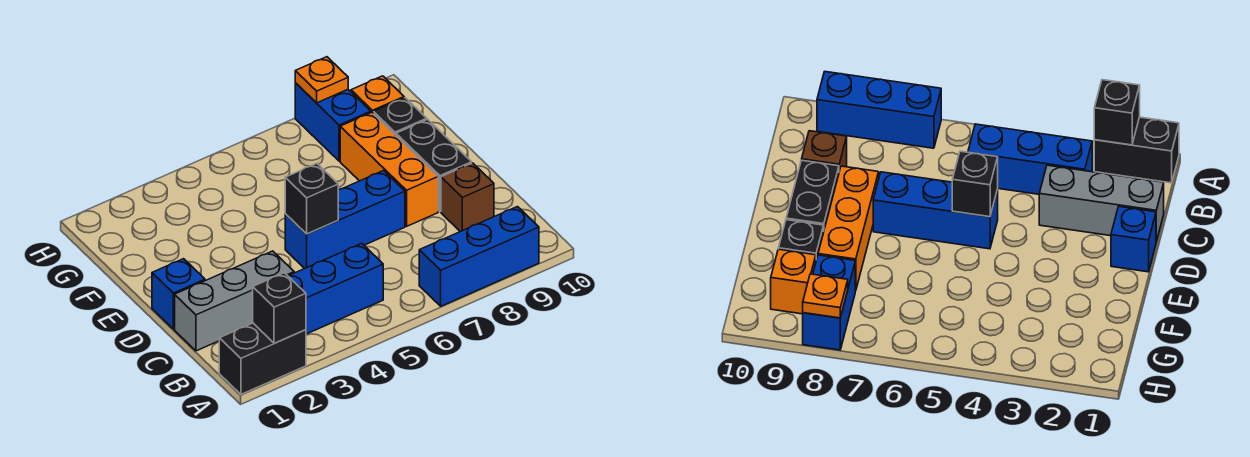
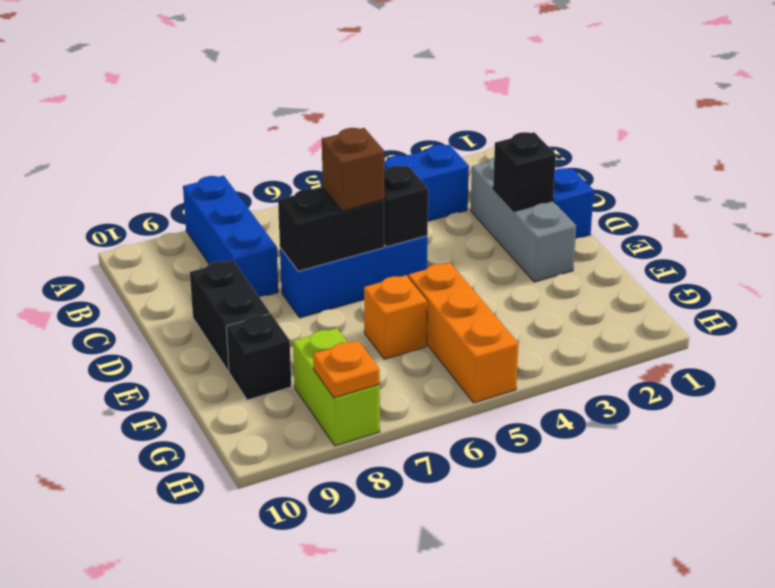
black brick A1:A2 level 1 -> black brick D6:D7 level 2
black brick A2 level 2 -> black brick D2 level 2
blue brick A7:A9 level 1 -> blue brick A8:C8 level 1
grey brick C1:C3 level 1 -> grey brick C2:E2 level 1
brown brick C9 level 1 -> brown brick D6 level 3
orange brick D8:F8 level 1 -> orange brick F5:H5 level 1
blue brick G8:H8 level 1 -> lime brick G8:H8 level 1
orange brick G9 level 1 -> orange brick F6 level 1

